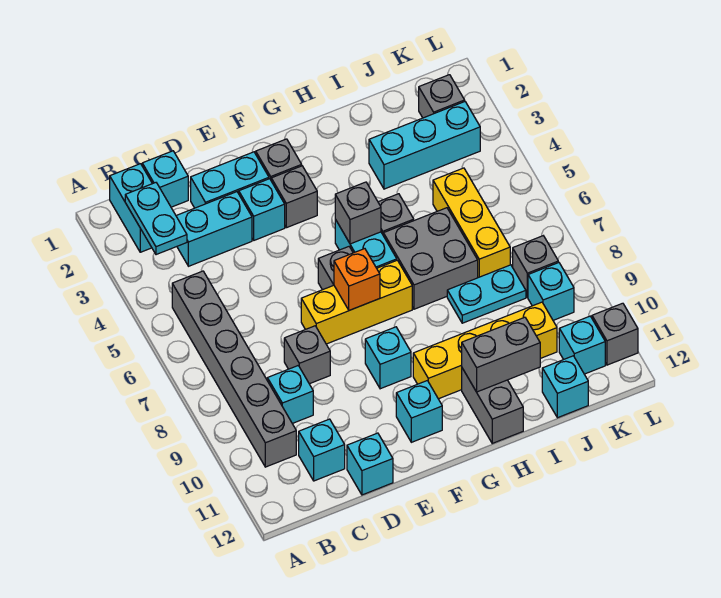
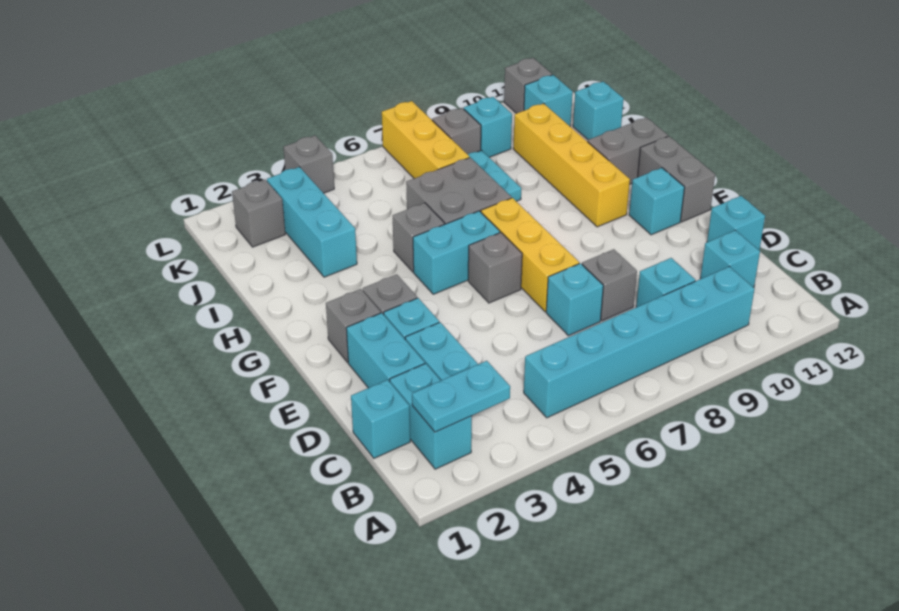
cyan brick B1:B2 level 1 -> cyan brick B2:C2 level 1
grey brick B5:B10 level 1 -> cyan brick B5:B10 level 1
orange brick F7 level 2 -> none
cyan brick F9 level 1 -> cyan brick D7 level 1
grey brick G5 level 2 -> grey brick L4 level 1
grey brick H11:I11 level 2 -> grey brick F12:G12 level 1
yellow brick J5:J7 level 1 -> yellow brick J7:L7 level 1

